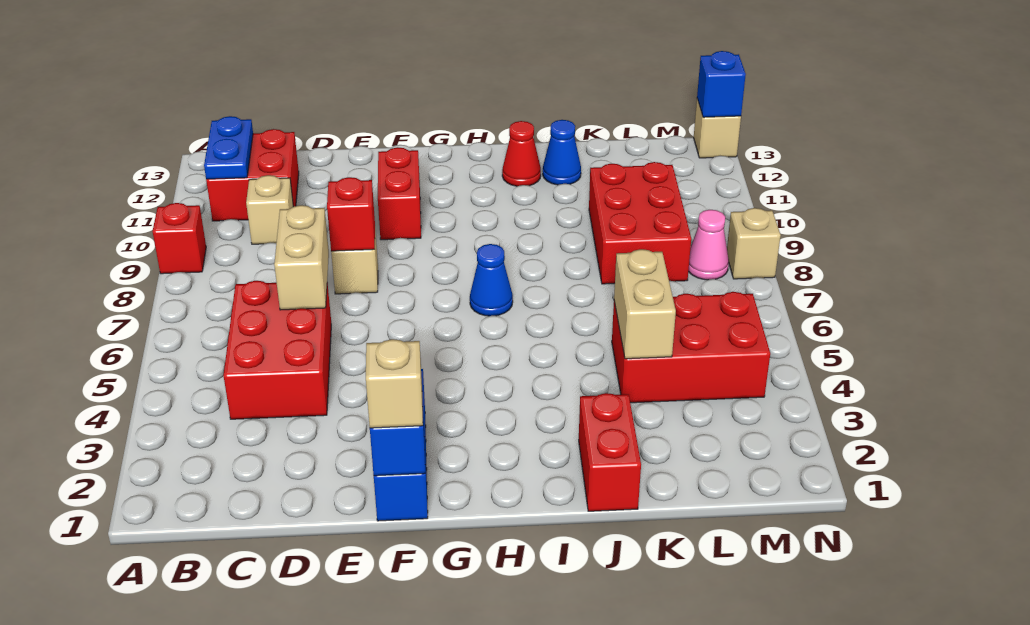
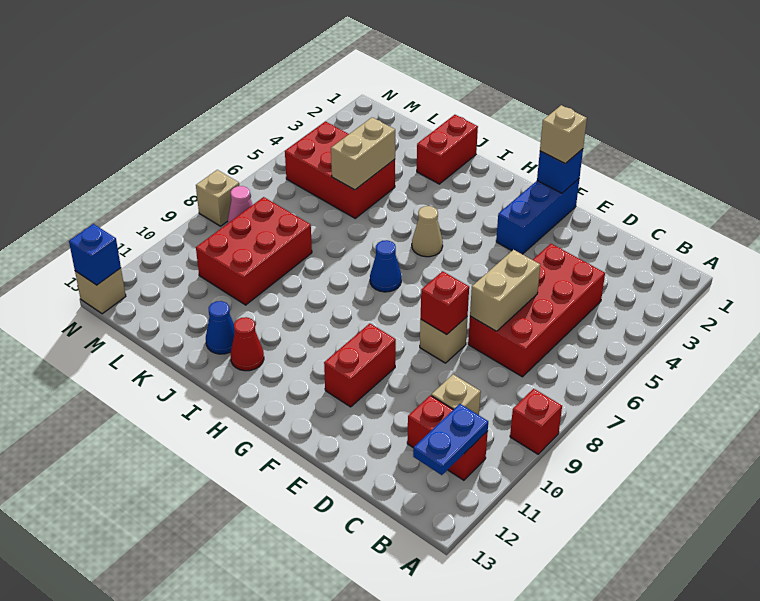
red brick B11:C12 level 1 -> red brick B11:C11 level 1
red brick C4:D6 level 1 -> red brick C4:D7 level 1
none -> tan cone H5 level 1

